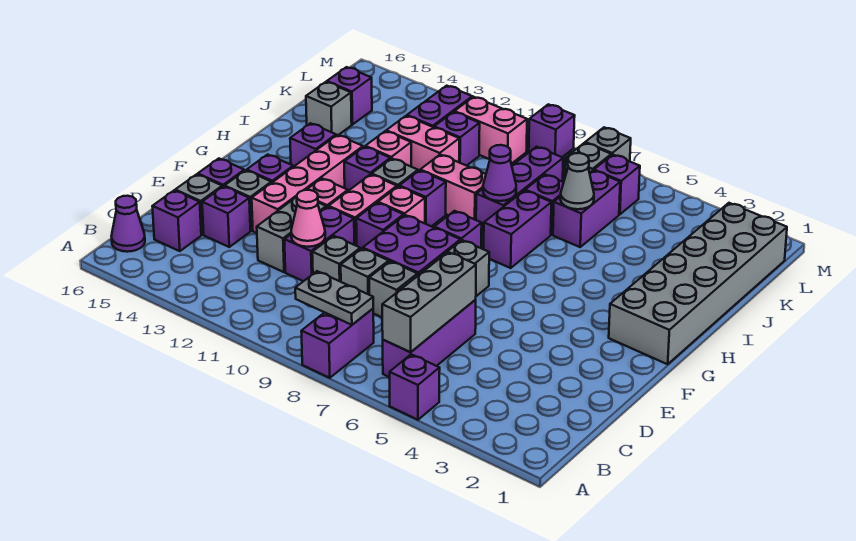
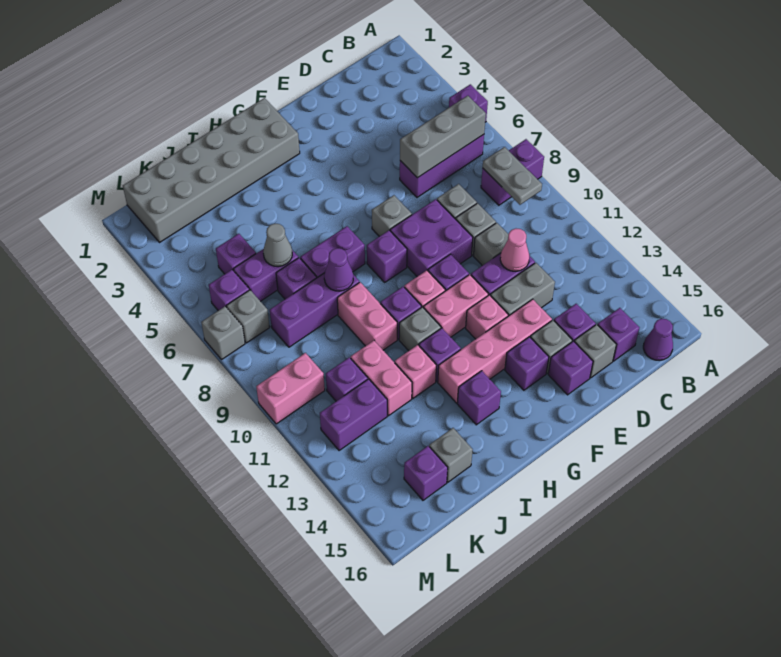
pink brick L10:L11 level 1 -> pink brick L10:M10 level 1
purple brick M9 level 1 -> purple brick K5 level 1

